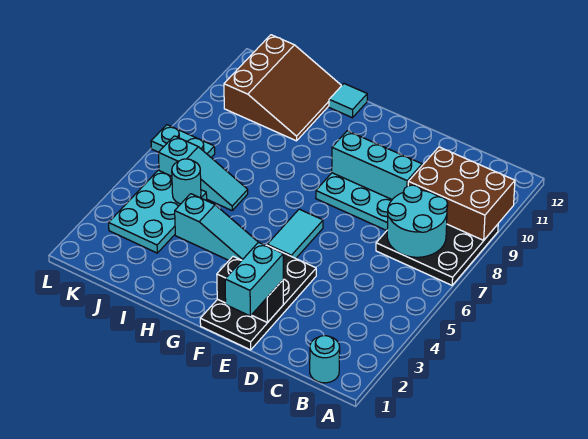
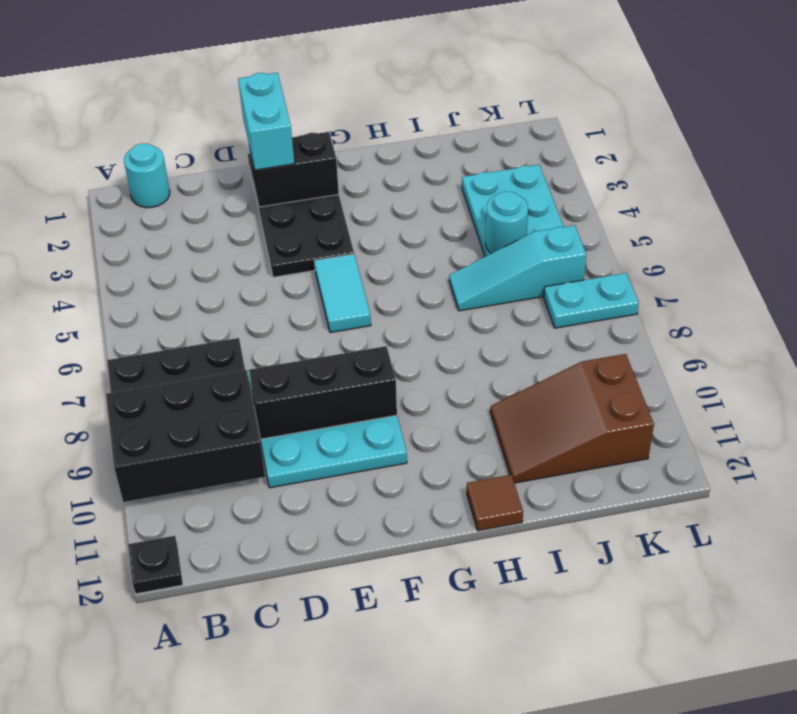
brown brick A9:C10 level 2 -> black brick A9:C10 level 2
none -> black plate A12 level 1
cyan round brick B7:C8 level 2 -> none
cyan brick D9:F9 level 2 -> black brick D9:F9 level 2
cyan slope G4:I4 level 1 top I -> none
cyan tile H12 level 1 -> brown tile H12 level 1
brown slope I10:K12 level 1 top K -> brown slope I10:K11 level 1 top K

